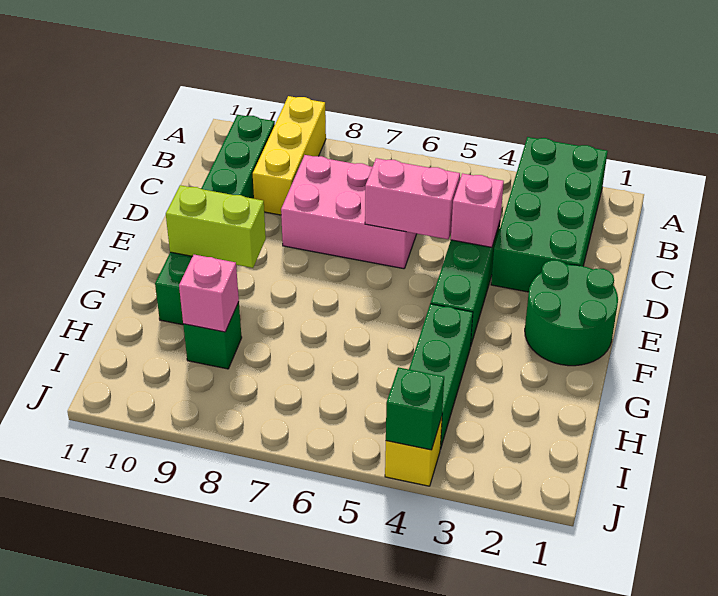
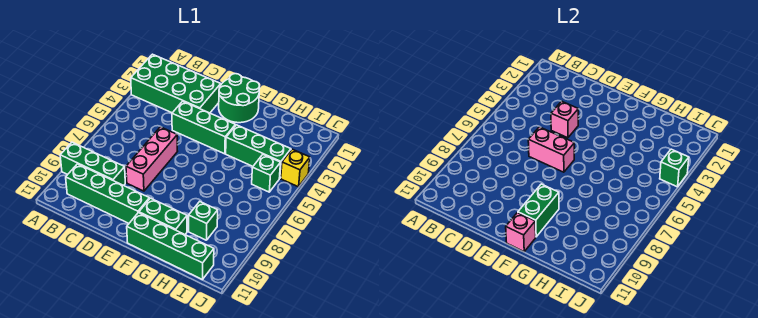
yellow brick A9:C9 level 1 -> green brick A9:C9 level 1
pink brick C6:D8 level 1 -> pink brick D6:D8 level 1
pink brick D5:D6 level 2 -> pink brick D6:E6 level 2
lime brick F9:F10 level 2 -> green brick F9:F10 level 2
none -> green brick F11:I11 level 1
pink brick H9 level 2 -> pink brick F11 level 2
none -> green brick I5 level 1

